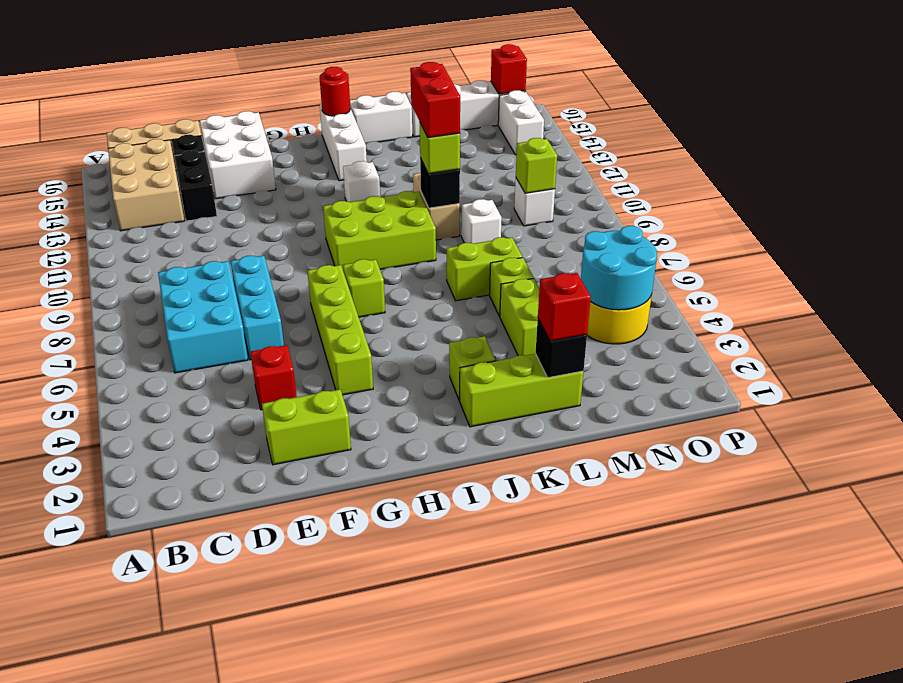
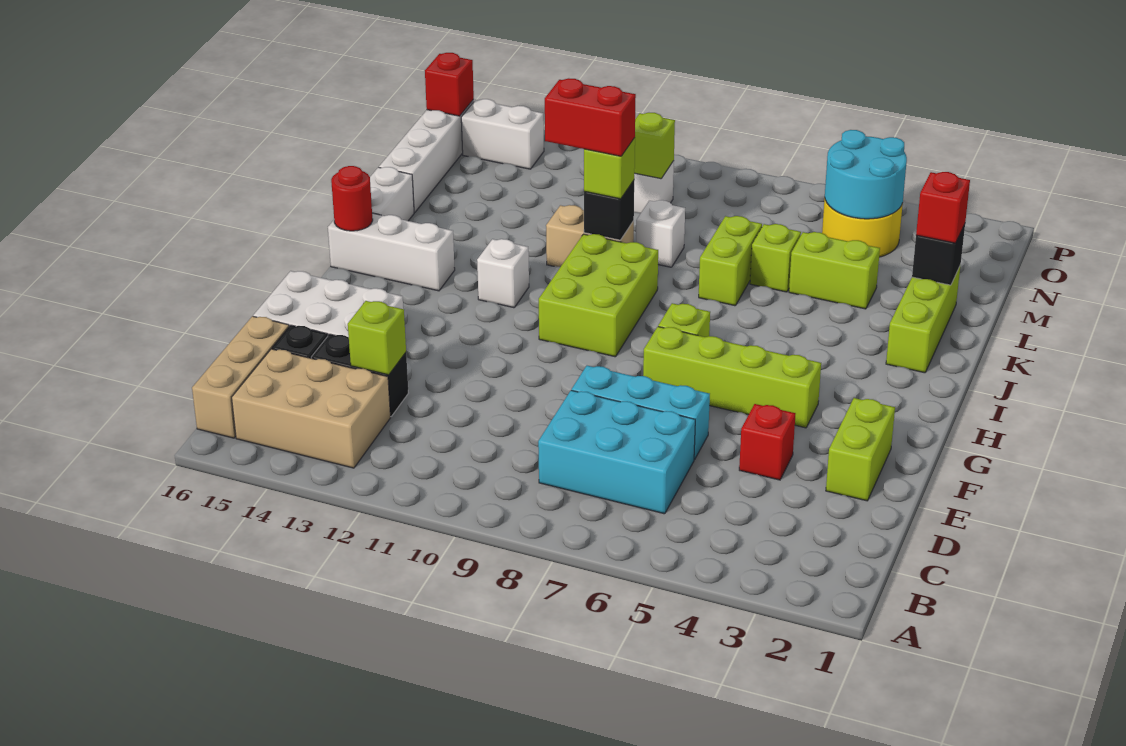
lime brick J3 level 1 -> lime brick D13 level 2

